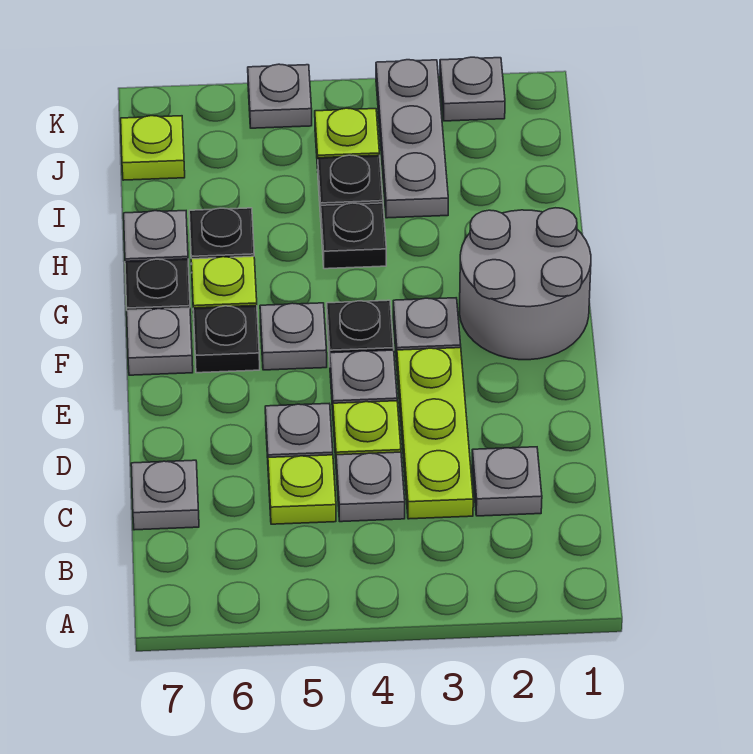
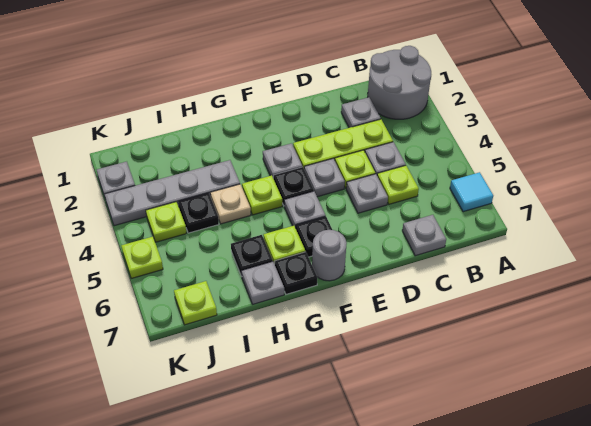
none -> cyan tile A6 level 1
grey round brick F1:G2 level 1 -> grey round brick A1:B2 level 1
grey plate F7 level 1 -> grey round brick F7 level 1
none -> lime plate G4 level 1
black plate H4 level 1 -> tan plate H4 level 1
grey plate I3:K3 level 1 -> grey plate H3:K3 level 1
grey plate K5 level 1 -> lime plate K5 level 1

